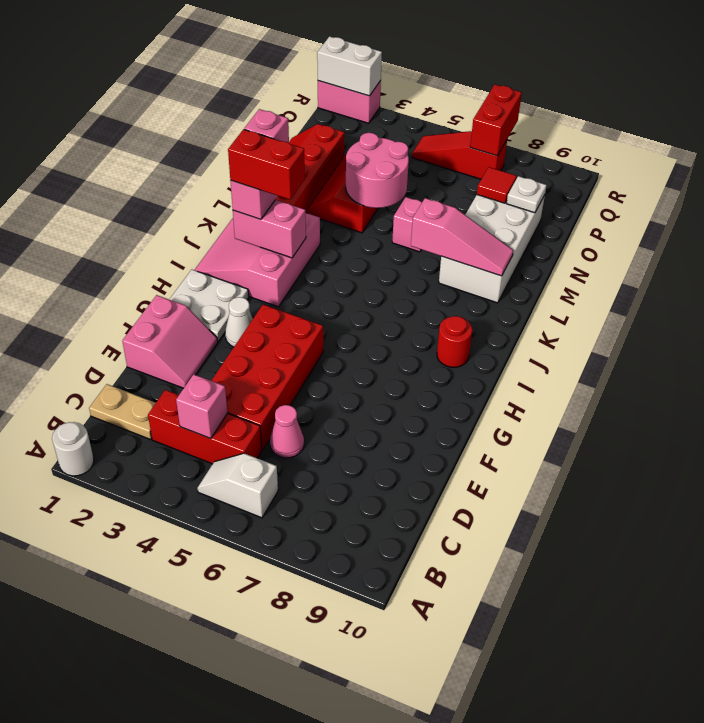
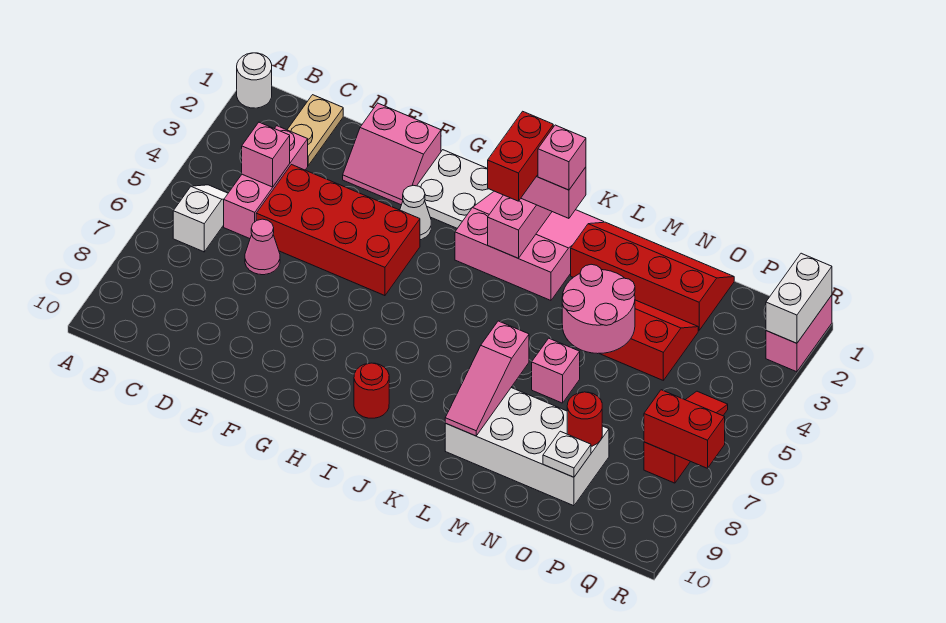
red brick C3:C5 level 1 -> pink brick C3:C5 level 1
red tile O8 level 2 -> red round brick O8 level 2

